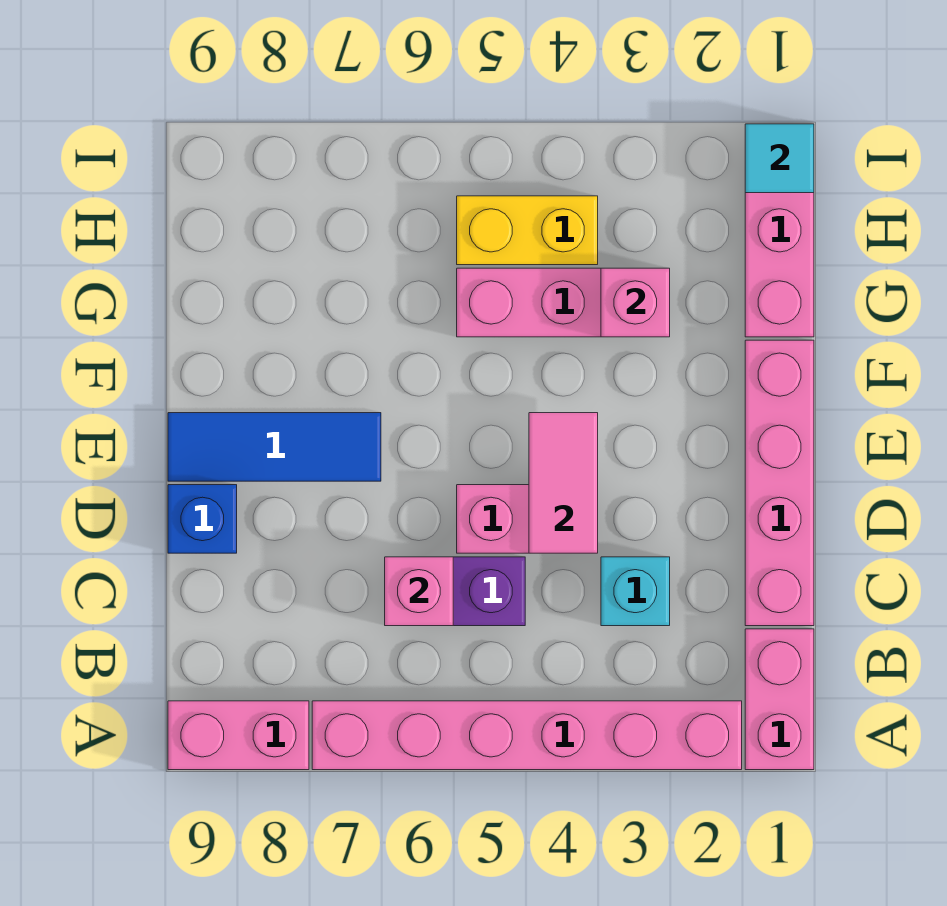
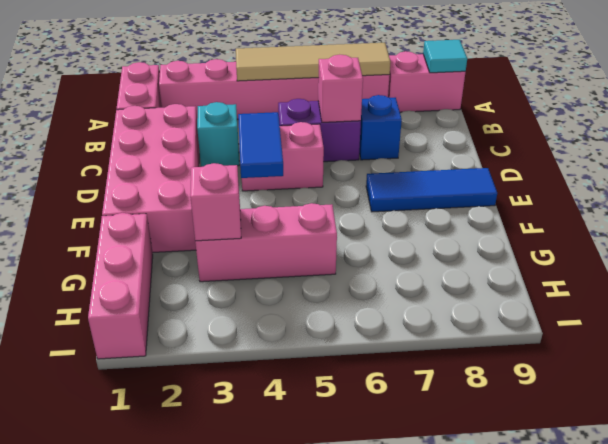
none -> tan tile A4:A7 level 2
pink brick C1:F1 level 1 -> pink brick C1:F2 level 1
pink tile D4:E4 level 2 -> blue tile D4:E4 level 2
blue brick D9 level 1 -> blue brick C7 level 1
yellow brick H4:H5 level 1 -> none
cyan tile I1 level 2 -> cyan tile A9 level 2

